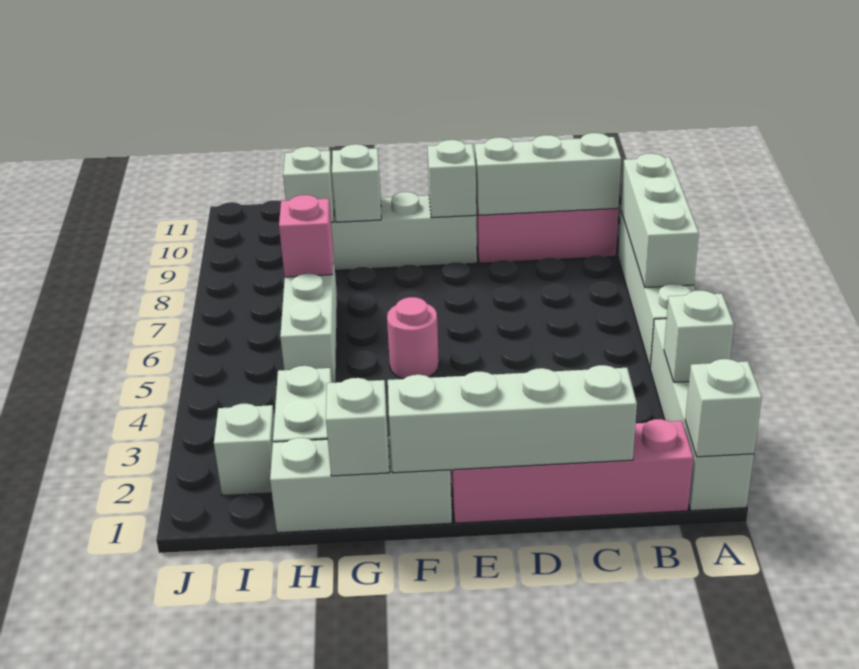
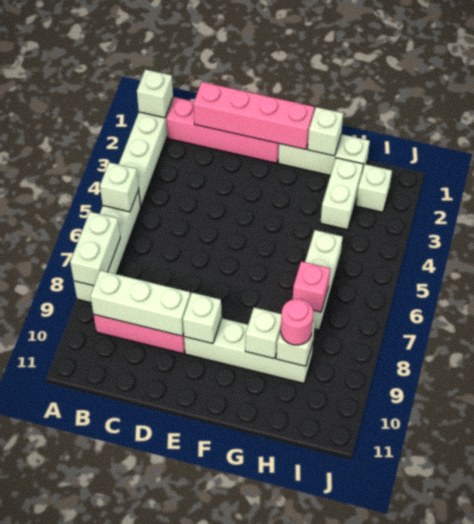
white brick A3 level 2 -> white brick A5 level 2
white brick A6:A8 level 2 -> white brick A7:A8 level 2
white brick C1:F1 level 2 -> pink brick C1:F1 level 2
pink round brick F5 level 1 -> pink round brick H9 level 3

